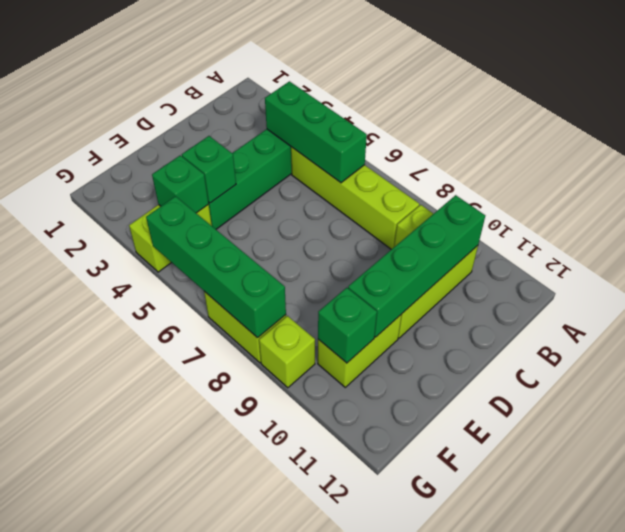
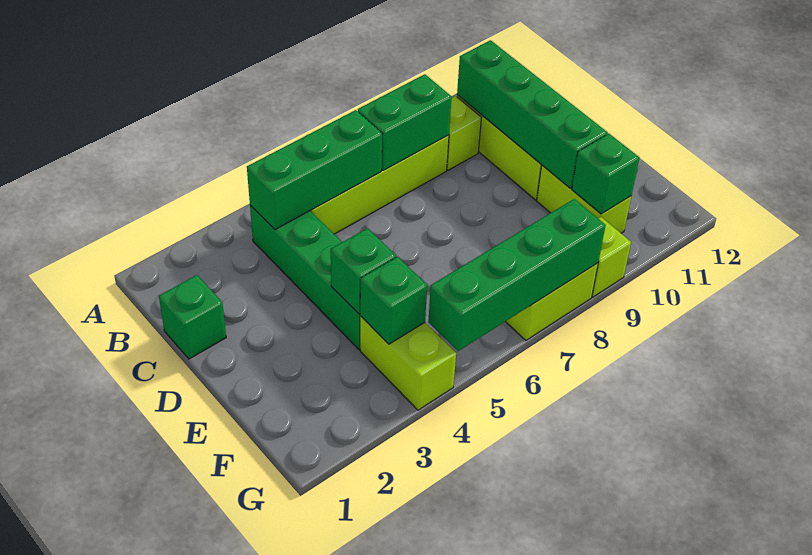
none -> green brick B7:B8 level 2
none -> green brick C1 level 1

